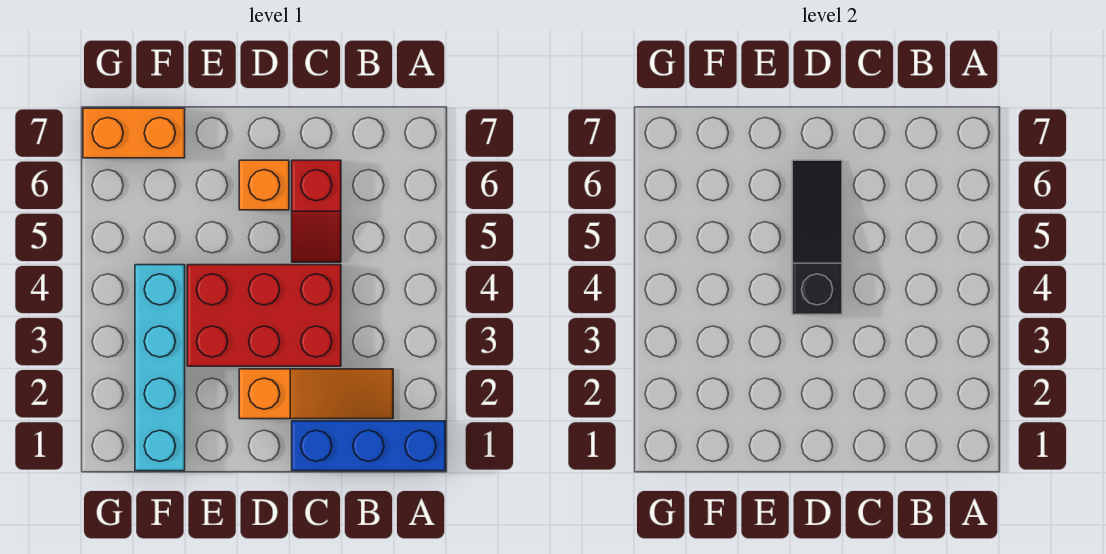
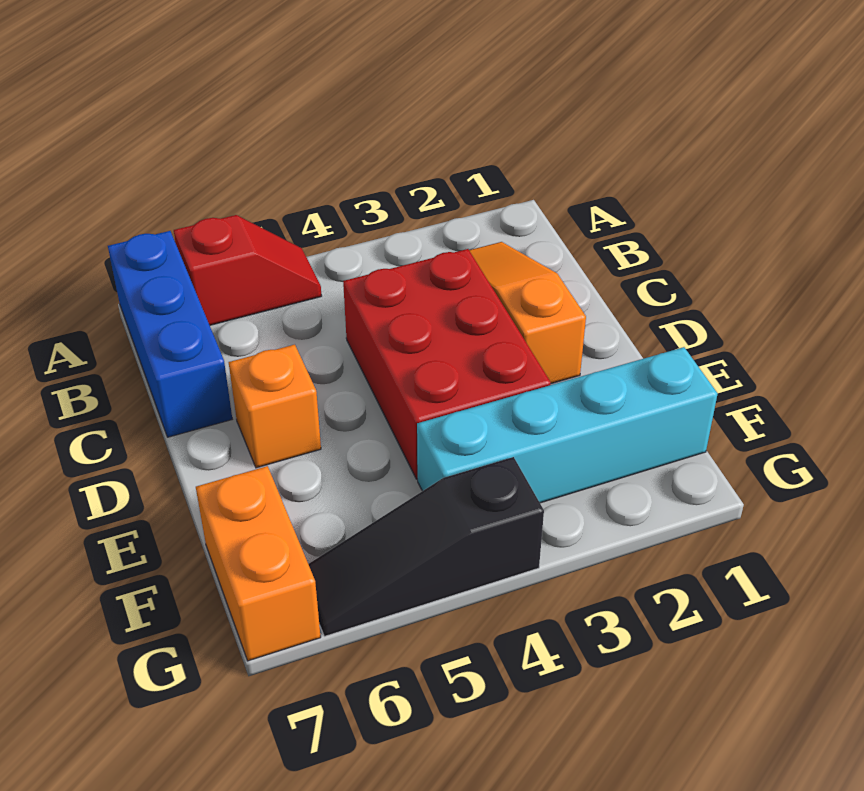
blue brick A1:C1 level 1 -> blue brick A7:C7 level 1
red slope C5:C6 level 1 top 6 -> red slope A5:A6 level 1 top 6
black slope D4:D6 level 2 top 4 -> black slope G4:G6 level 1 top 4

